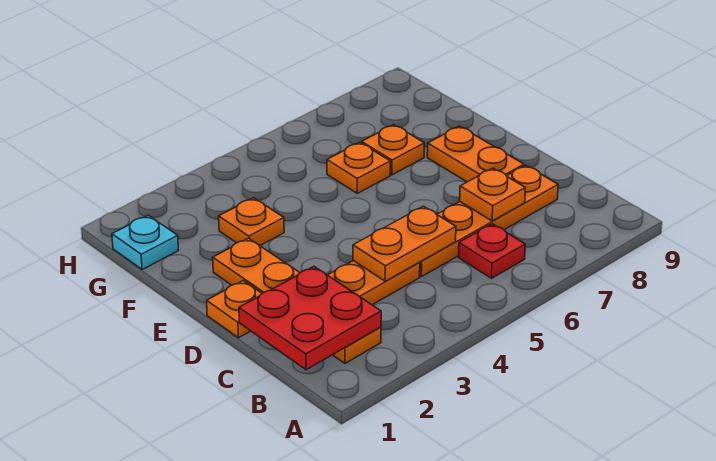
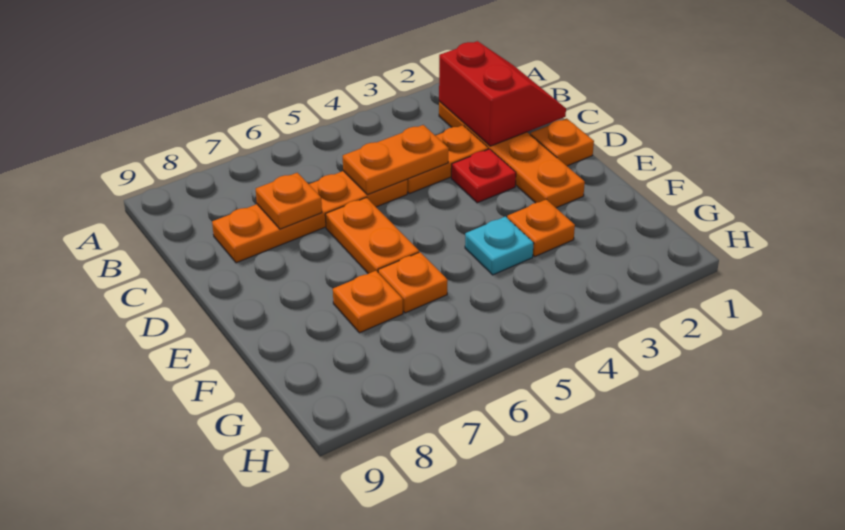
red plate B1:C2 level 2 -> red slope B1:C2 level 2 top 2
red plate B6 level 1 -> red plate D3 level 1
orange plate D8:E8 level 1 -> orange plate D6:E6 level 1
cyan plate G1 level 1 -> cyan plate F4 level 1

